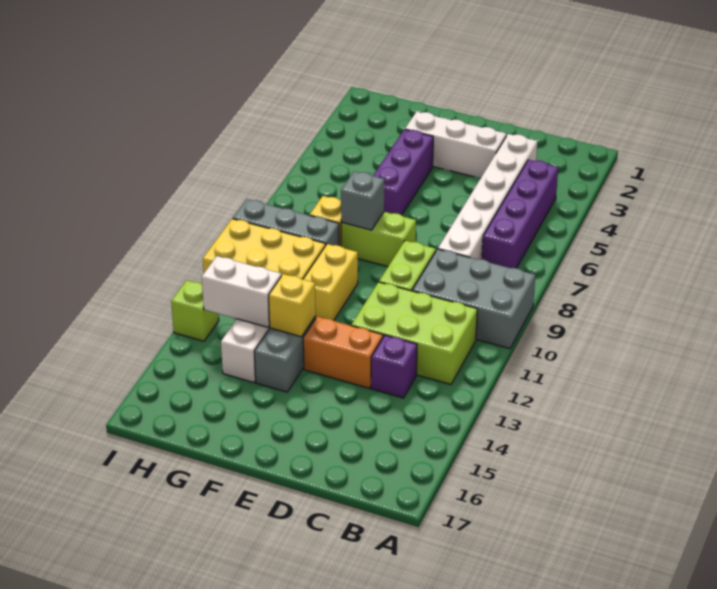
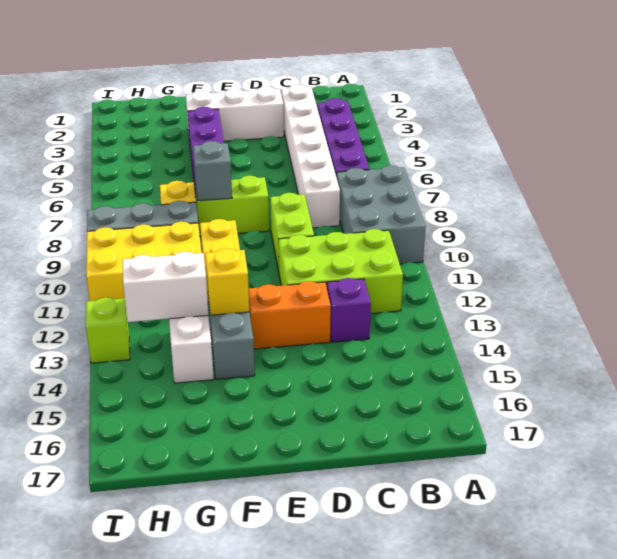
grey brick A9:C10 level 1 -> grey brick A8:B10 level 1

